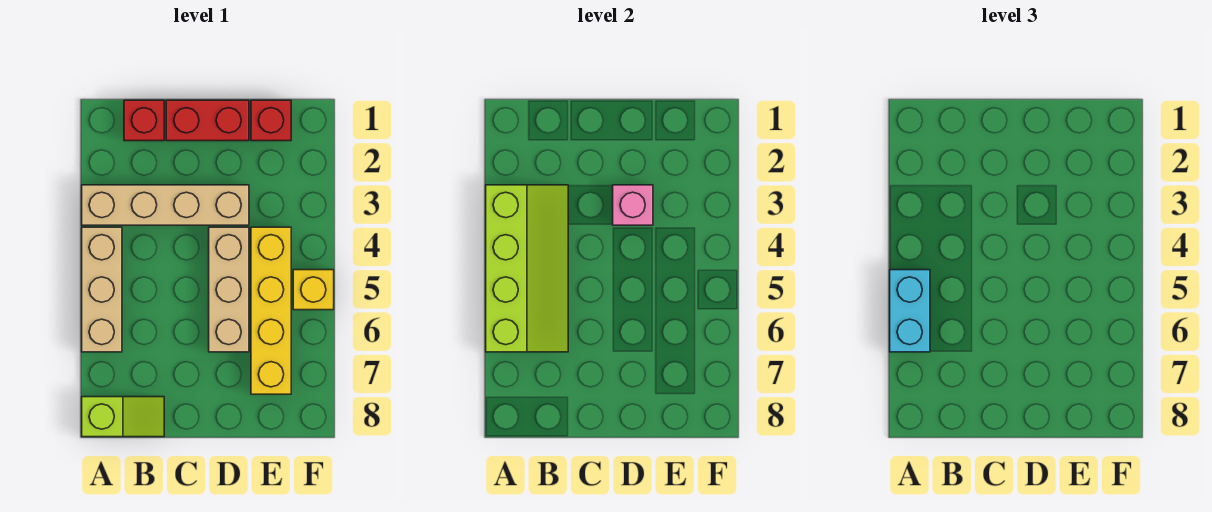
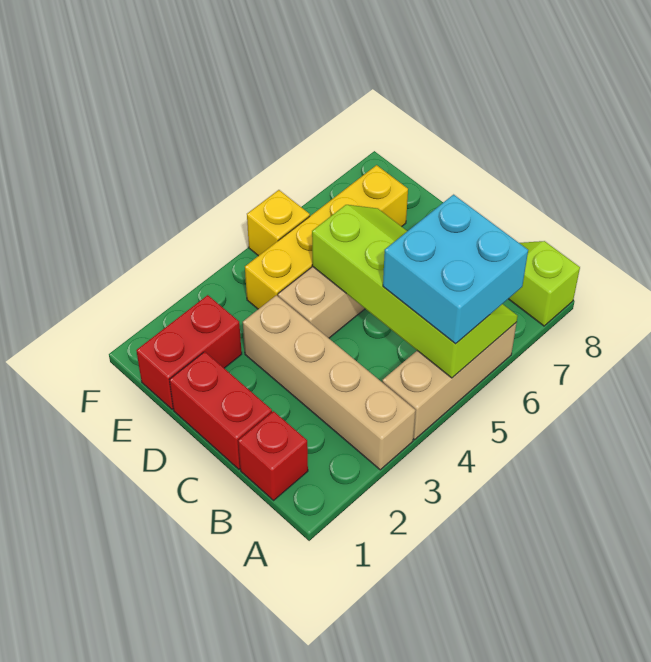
lime slope A3:B6 level 2 top A -> lime slope A5:D6 level 2 top 5
cyan brick A5:A6 level 3 -> cyan brick A5:B6 level 3
pink brick D3 level 2 -> none
red brick E1 level 1 -> red brick E1:E2 level 1

